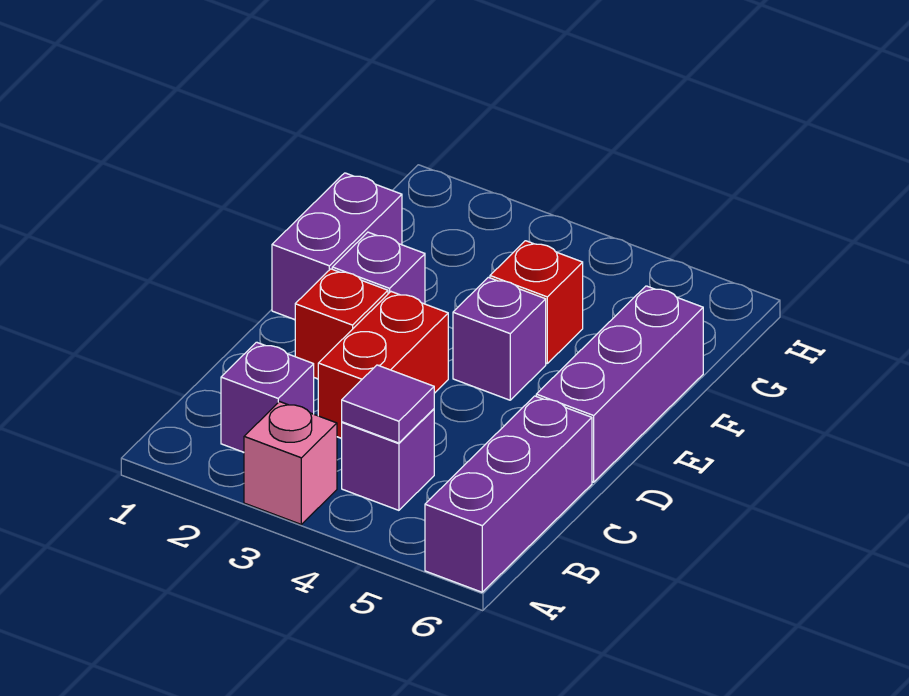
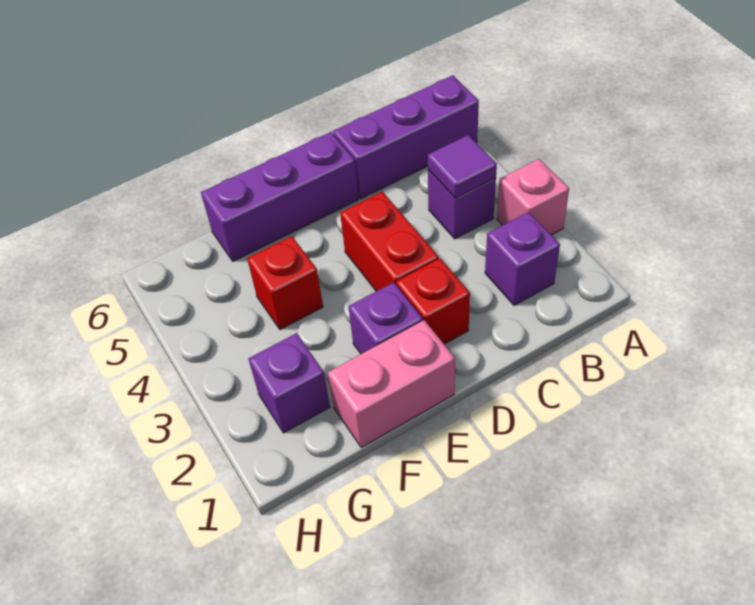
red brick C3:D3 level 1 -> red brick D3:D4 level 1
purple brick E1:F1 level 1 -> pink brick E1:F1 level 1
purple brick E4 level 1 -> purple brick G2 level 1

